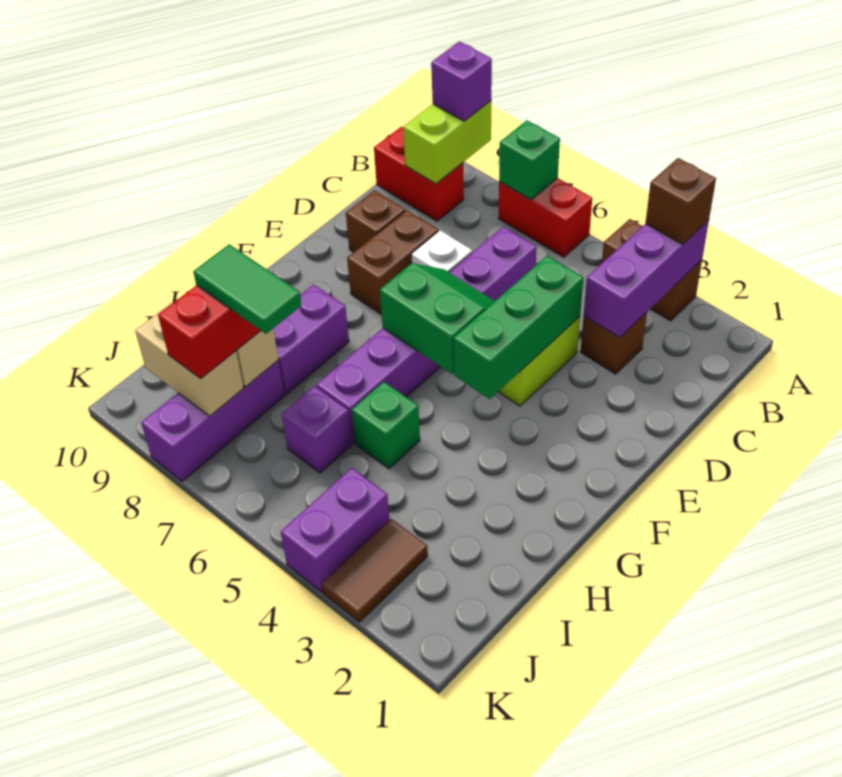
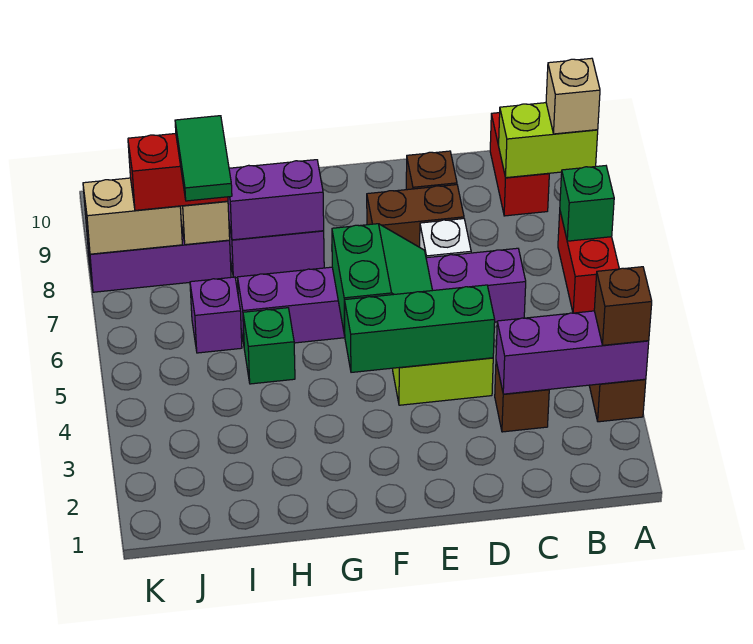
purple brick A9 level 3 -> tan brick A9 level 3
brown tile J3:K3 level 1 -> none
purple brick J4:K4 level 1 -> purple brick G8:H8 level 2
tan brick J8:J9 level 2 -> tan brick J8:K8 level 2

